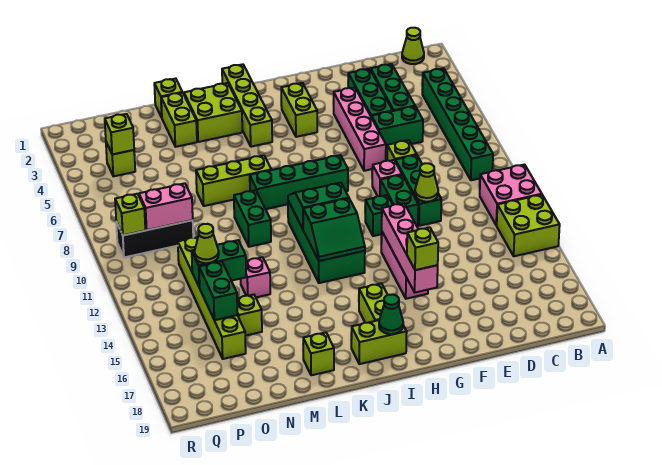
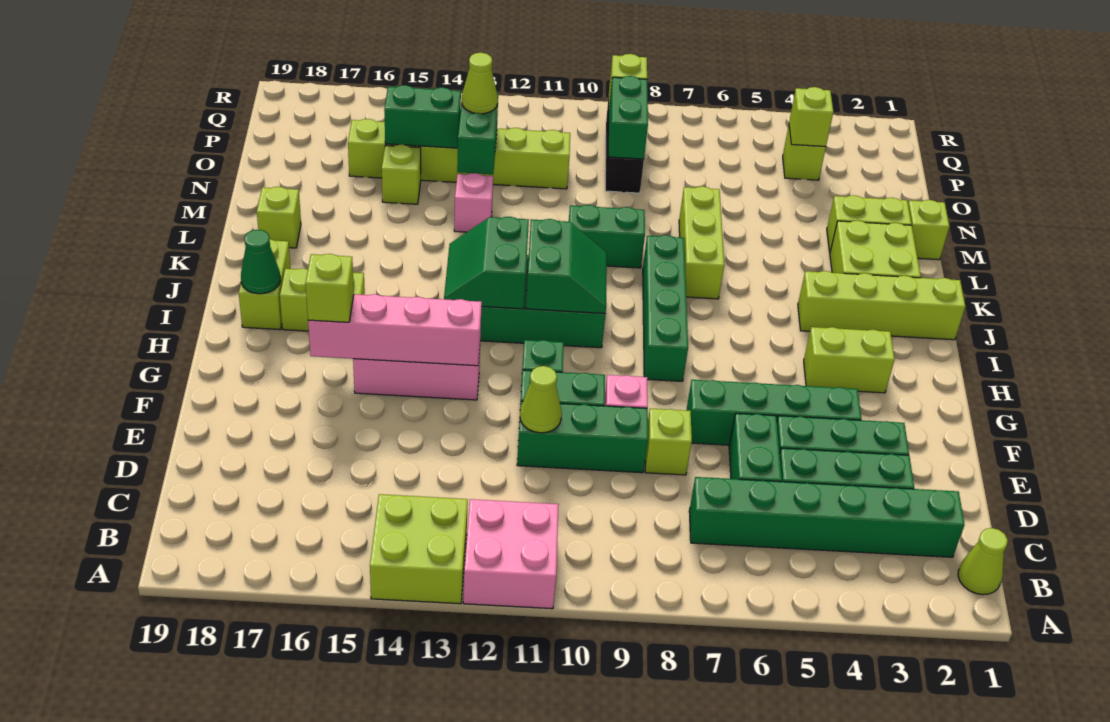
green brick B4:B9 level 1 -> green brick C2:C7 level 1
pink brick F4:F7 level 1 -> green brick F4:F7 level 1
pink brick O9:P9 level 2 -> green brick O9:P9 level 2

